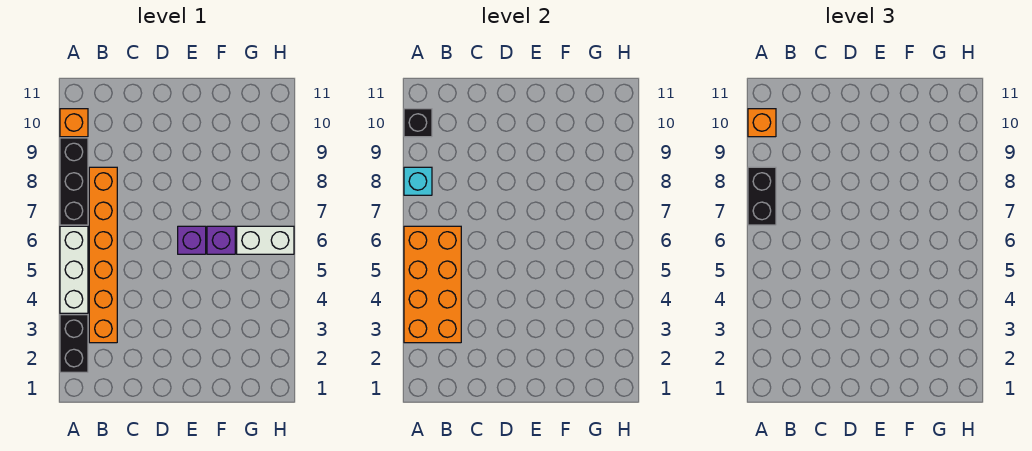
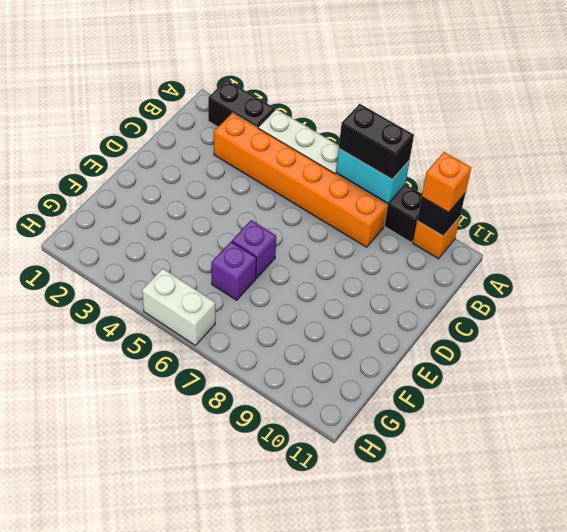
orange brick A3:B6 level 2 -> none
cyan brick A8 level 2 -> cyan brick A7:A8 level 2
white brick G6:H6 level 1 -> white brick H5:H6 level 1

